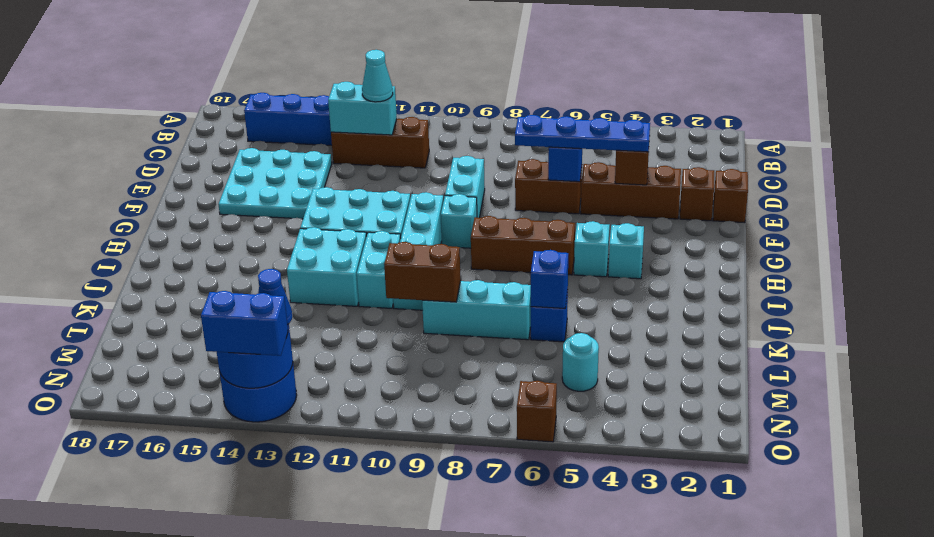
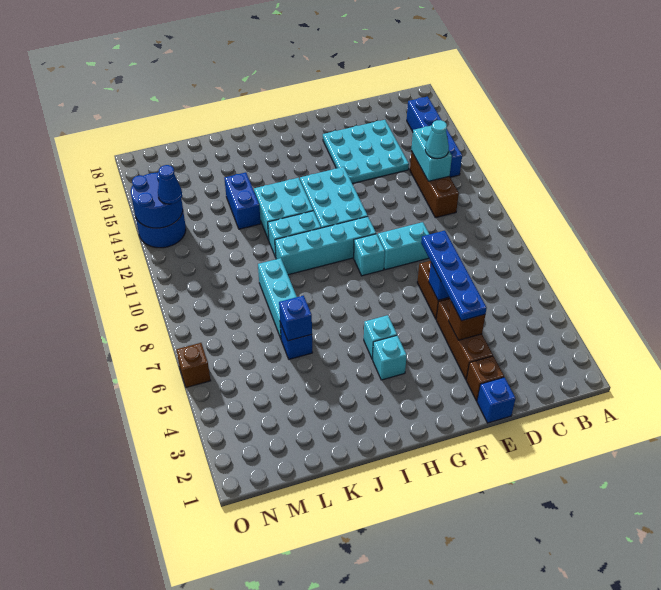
brown brick E1 level 1 -> blue brick E1 level 1
brown brick H6:H8 level 1 -> none
brown brick K9:K10 level 2 -> none
cyan round brick M5 level 1 -> none
blue brick O13:O14 level 3 -> blue brick K13:K14 level 1

